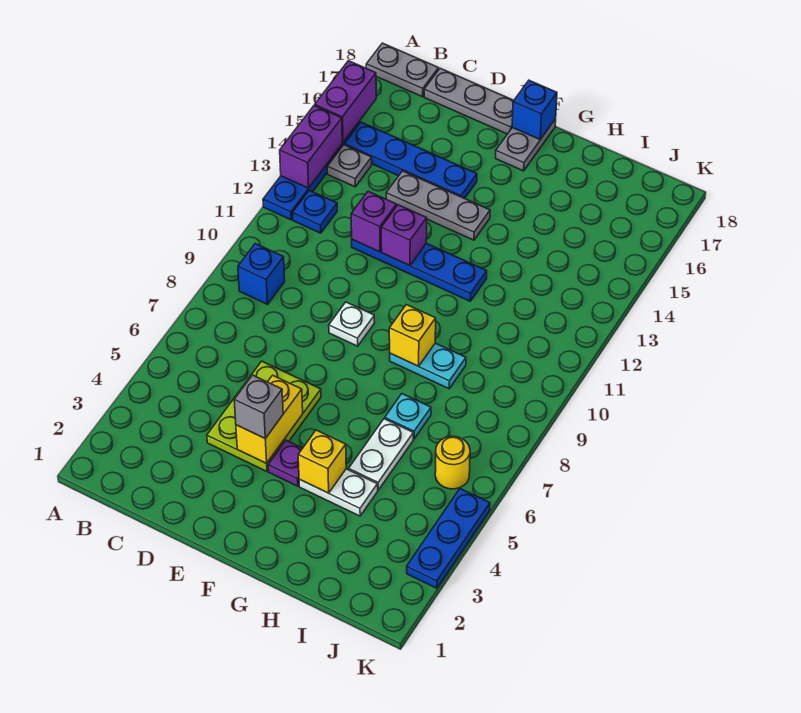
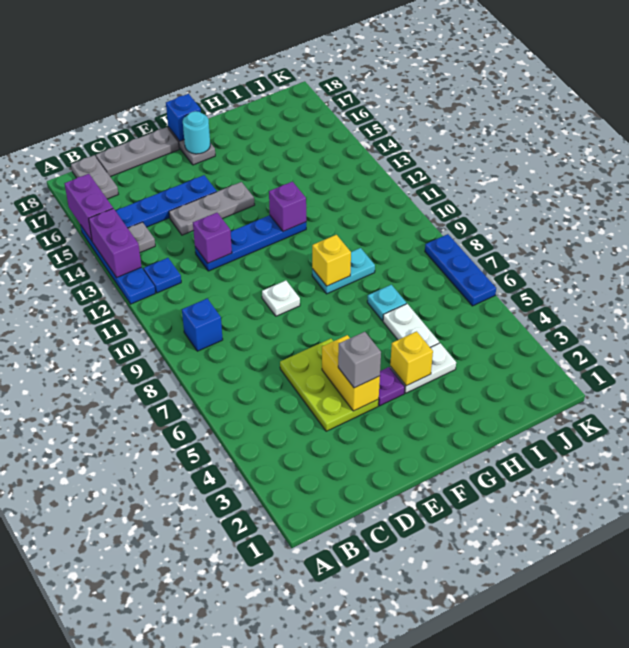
grey plate A18:B18 level 1 -> grey plate B17:B18 level 1
purple brick E12 level 2 -> purple brick G12 level 2
none -> cyan round brick F17 level 2
yellow round brick J6 level 1 -> none
blue plate K3:K5 level 1 -> blue plate K6:K8 level 1

